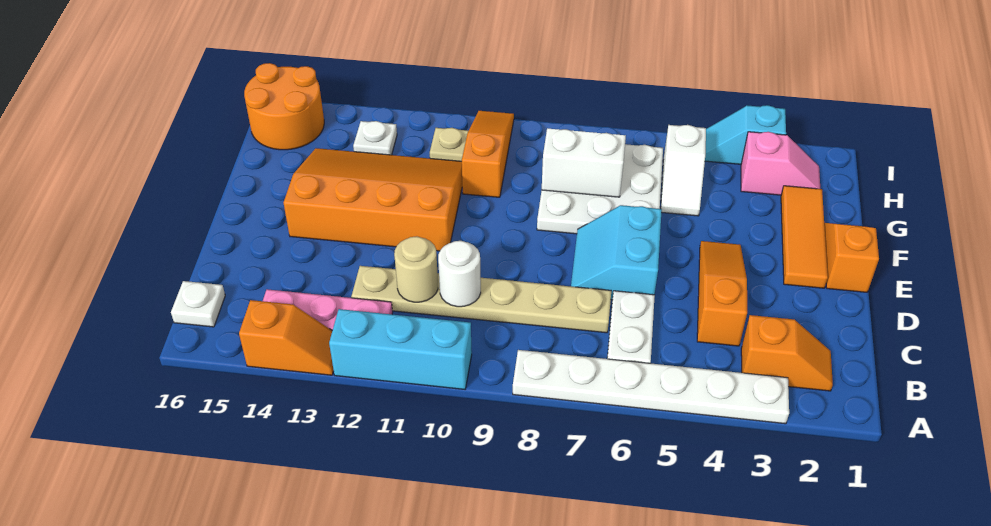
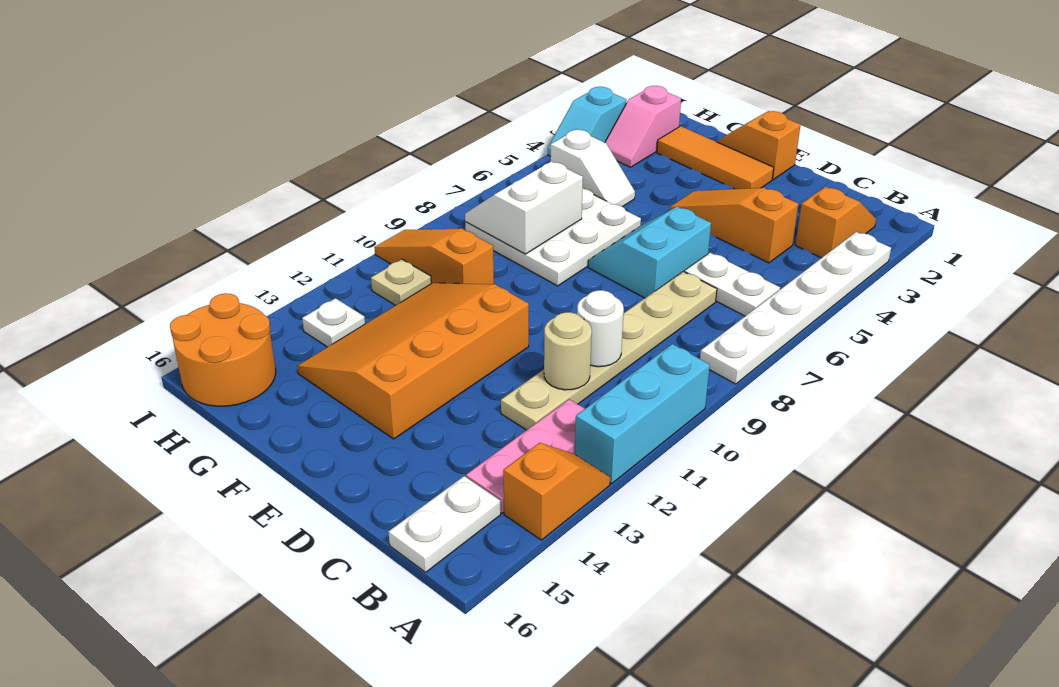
white plate B16 level 1 -> white plate B15:B16 level 1
cyan slope D6:E7 level 1 top 6 -> cyan slope D6:E7 level 1 top D
pink slope H2:H3 level 1 top 3 -> pink slope H2:H3 level 1 top 2

